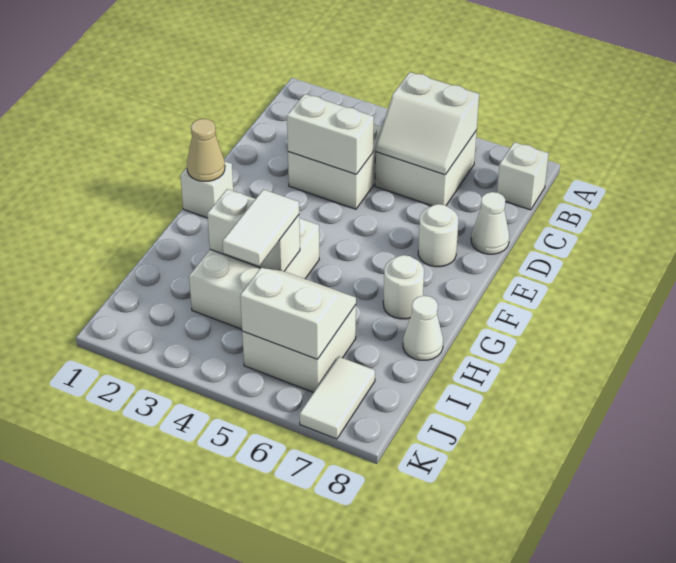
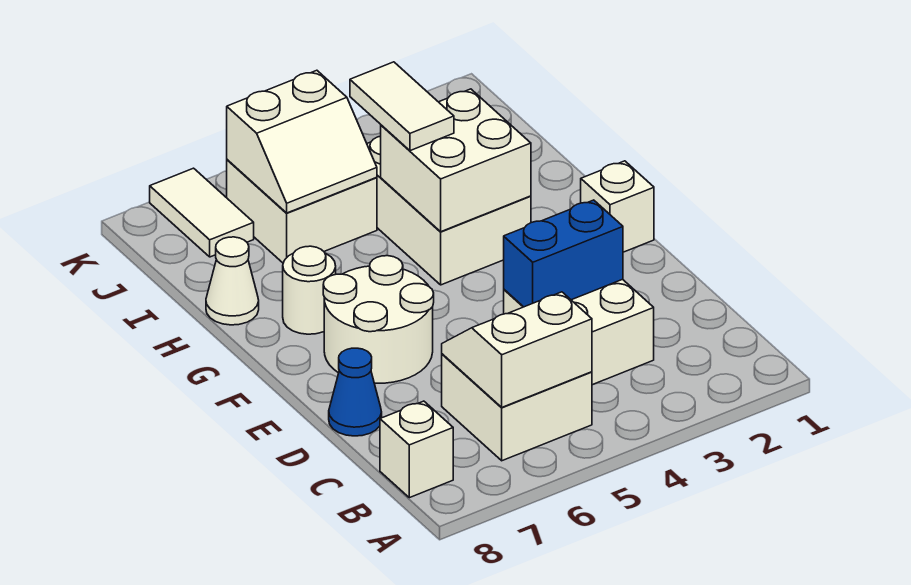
white brick D3:D4 level 2 -> blue brick D3:D4 level 2
white cone D8 level 1 -> blue cone D8 level 1
white round brick E7 level 1 -> white round brick E6:F7 level 1
tan cone F1 level 2 -> none
white brick H3:H4 level 2 -> white brick G3:H4 level 2

